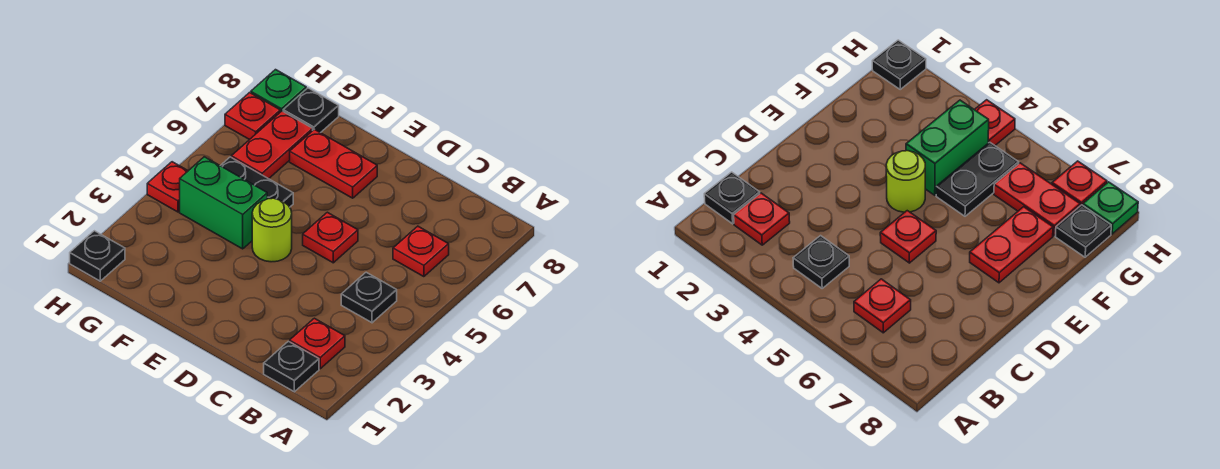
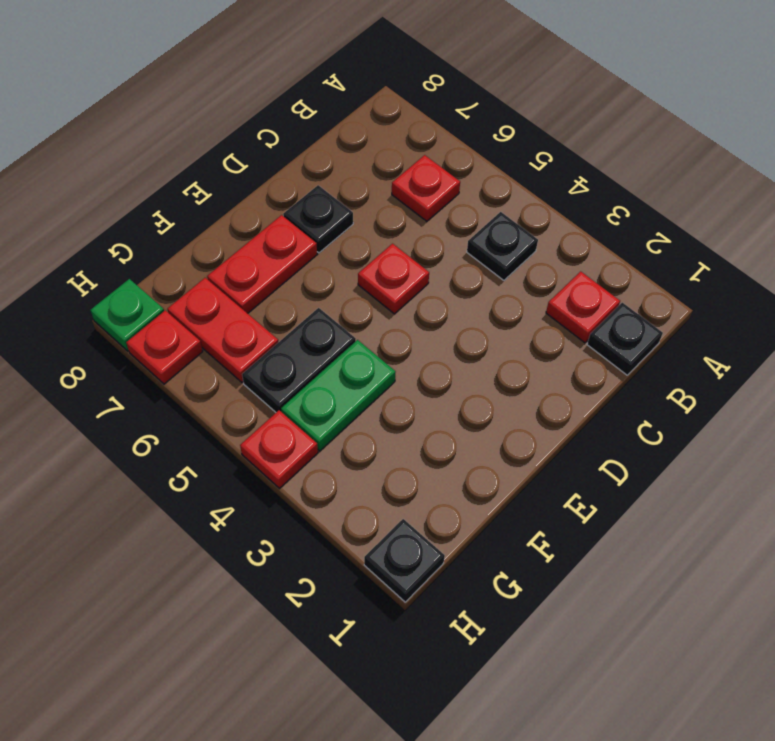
lime round brick E4 level 1 -> none
green brick F4:G4 level 1 -> green plate F4:G4 level 1
black plate G8 level 1 -> black plate D7 level 1

